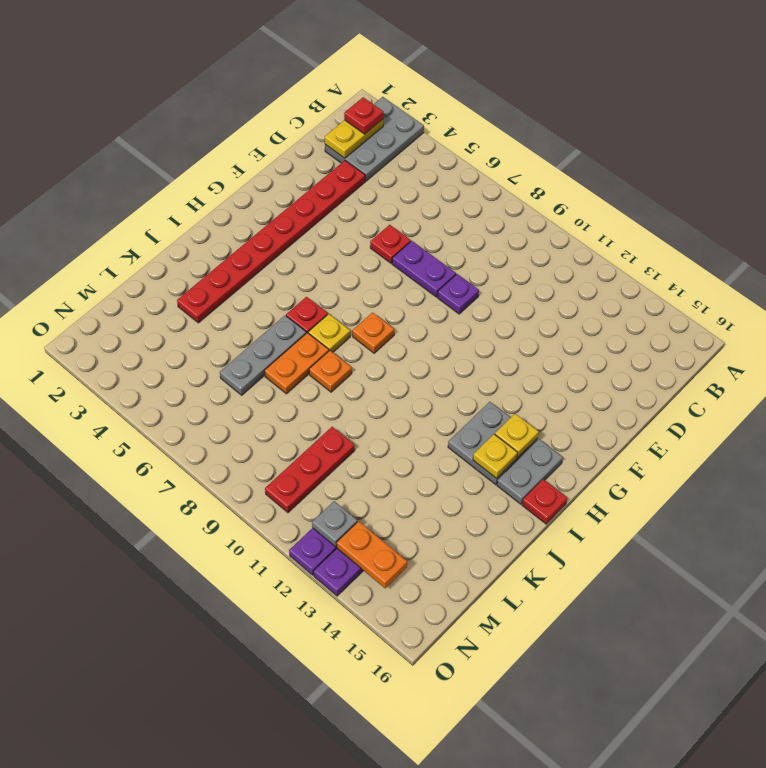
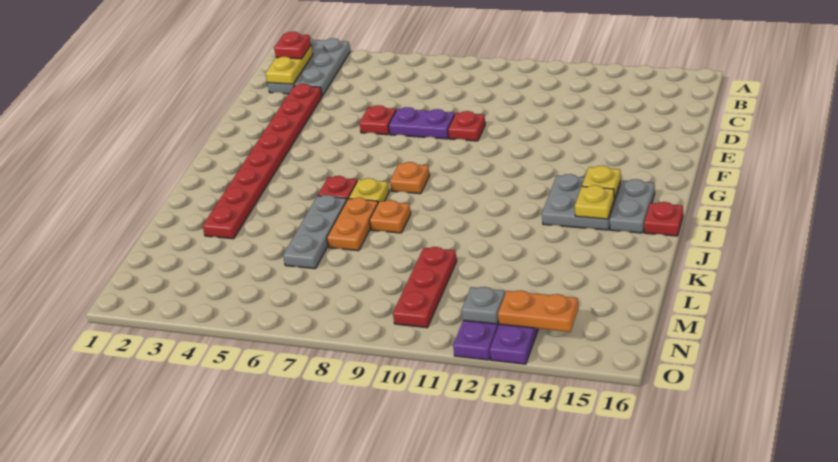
purple plate E9 level 1 -> red plate E9 level 1

